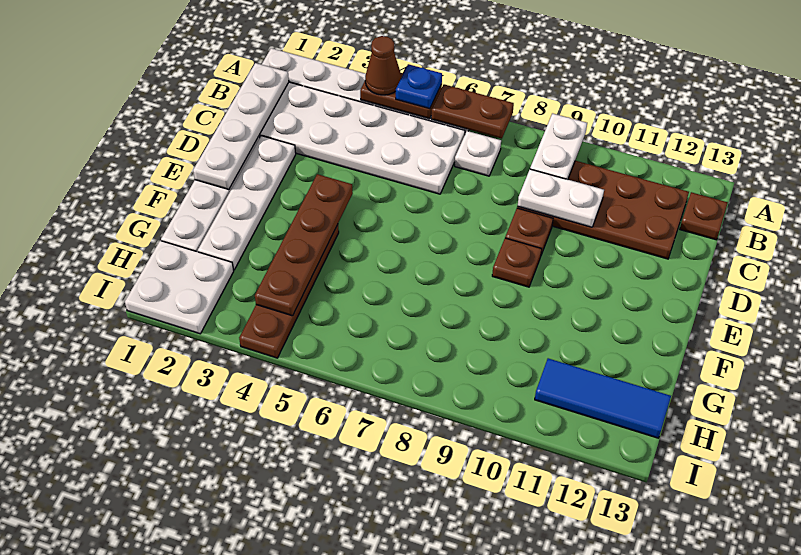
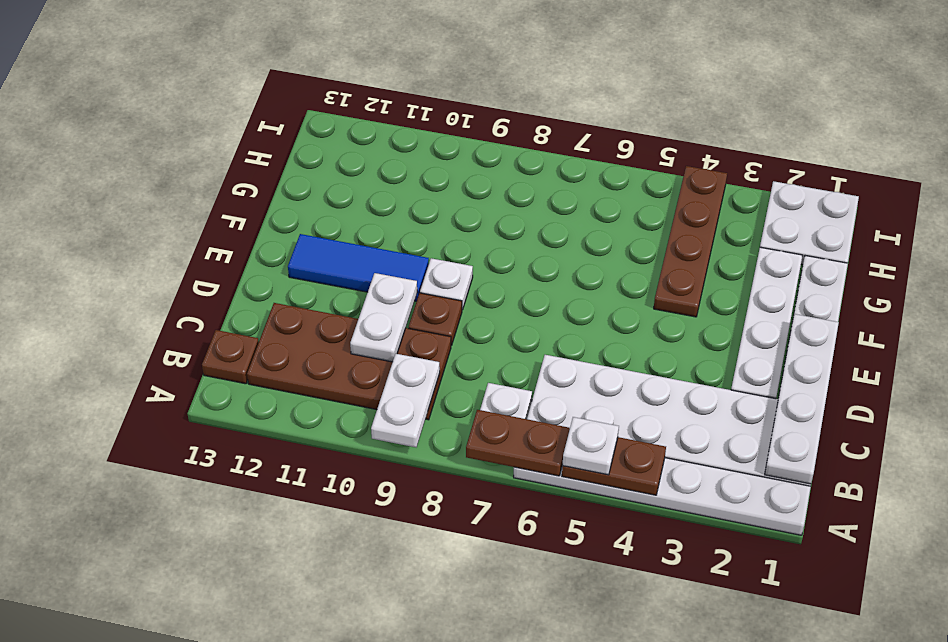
brown cone A4 level 3 -> none
blue plate A5 level 3 -> white plate A5 level 3
white plate C9:C10 level 2 -> white plate C10:D10 level 2
brown plate E4:H4 level 2 -> none
brown plate E9 level 1 -> white plate E9 level 1
blue tile H11:H13 level 1 -> blue tile E10:E12 level 1

